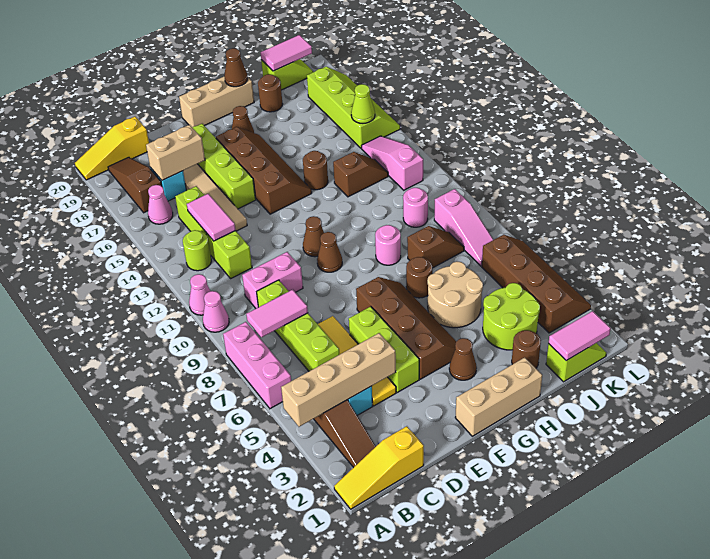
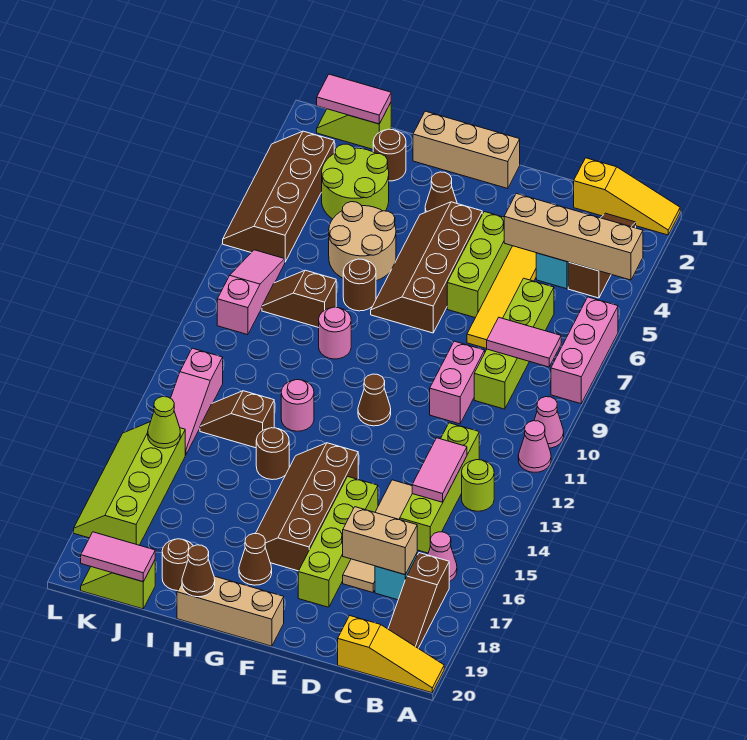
pink brick C10:D10 level 1 -> pink brick D9:D10 level 1
brown cone F10 level 1 -> none
pink round brick J10 level 1 -> pink round brick H12 level 1

